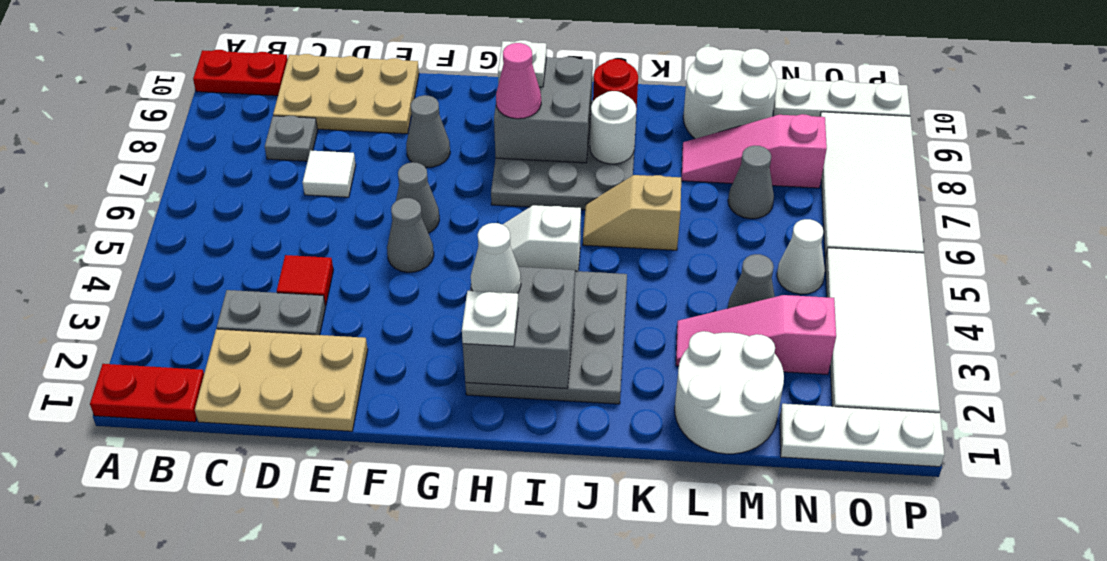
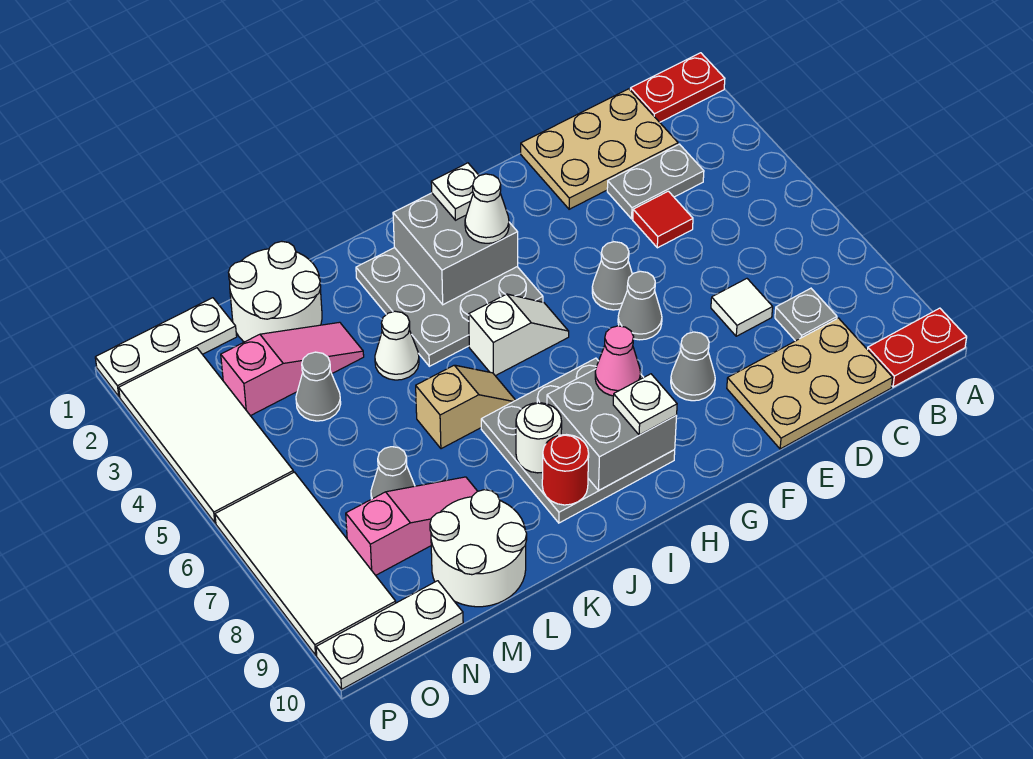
white cone N5 level 1 -> white cone K4 level 1

